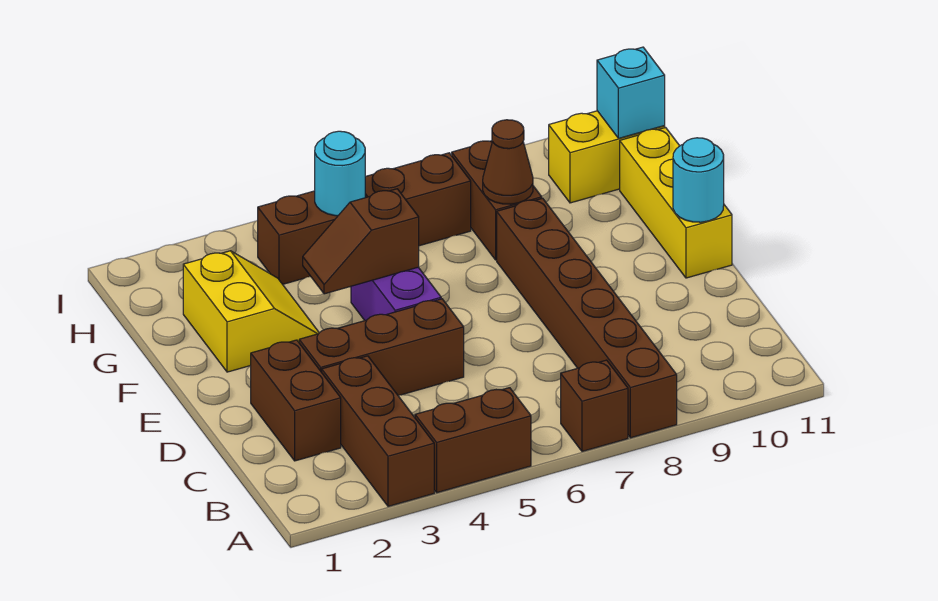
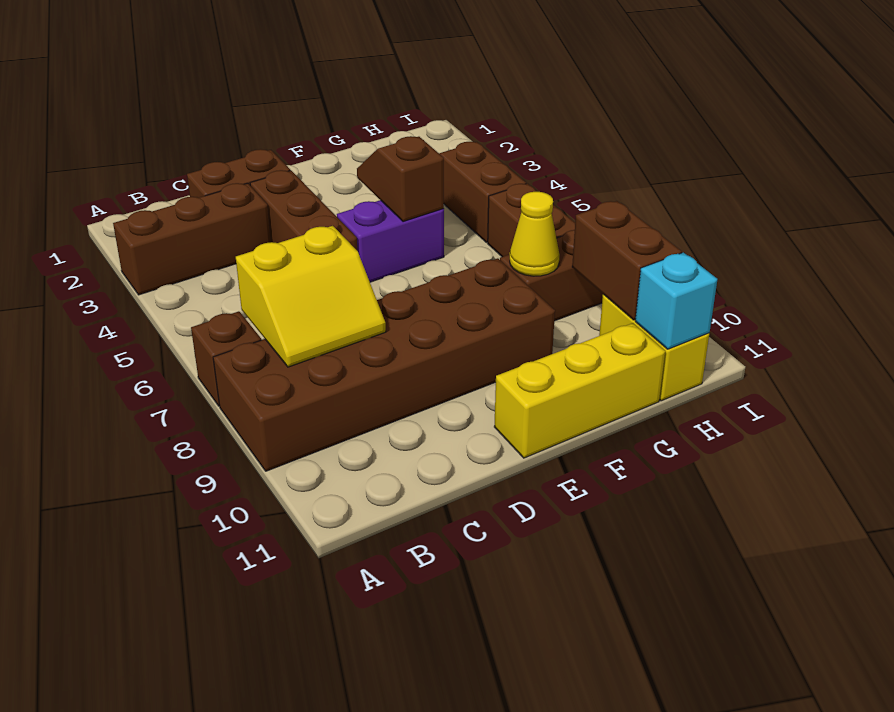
brown brick A4:A5 level 1 -> brown brick H9:H10 level 2
brown brick A8:F8 level 1 -> brown brick A8:F9 level 1
cyan round brick E11 level 2 -> none
yellow slope F2:G3 level 1 top 2 -> yellow slope B7:C8 level 2 top 7
brown cone G8 level 2 -> yellow cone G8 level 2
cyan round brick H5 level 2 -> none

